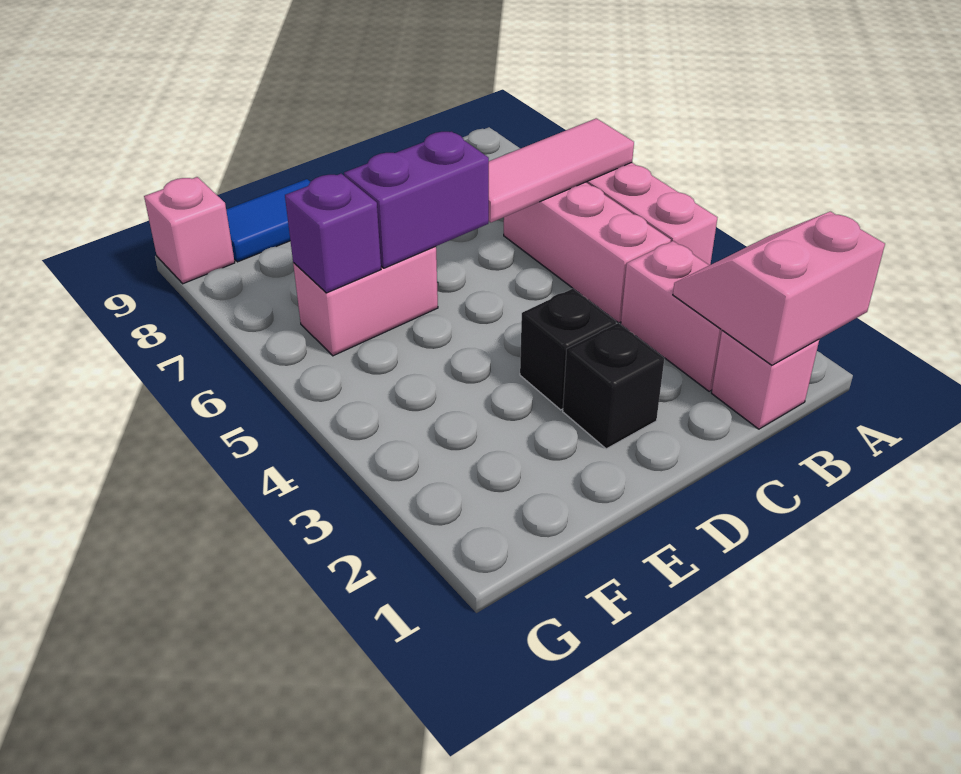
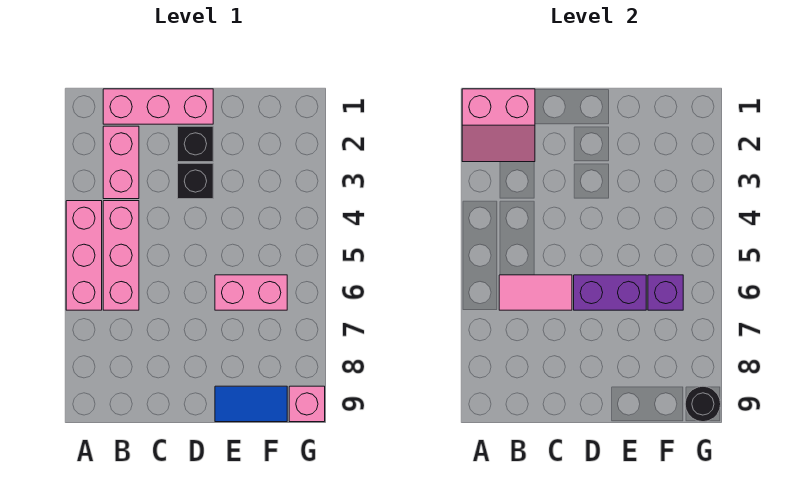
pink tile A6:C6 level 2 -> pink tile B6:C6 level 2
pink brick B1 level 1 -> pink brick B1:D1 level 1
none -> black round brick G9 level 2

